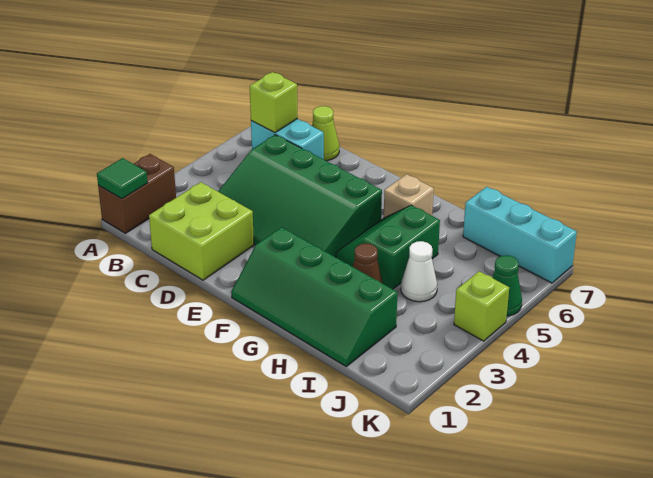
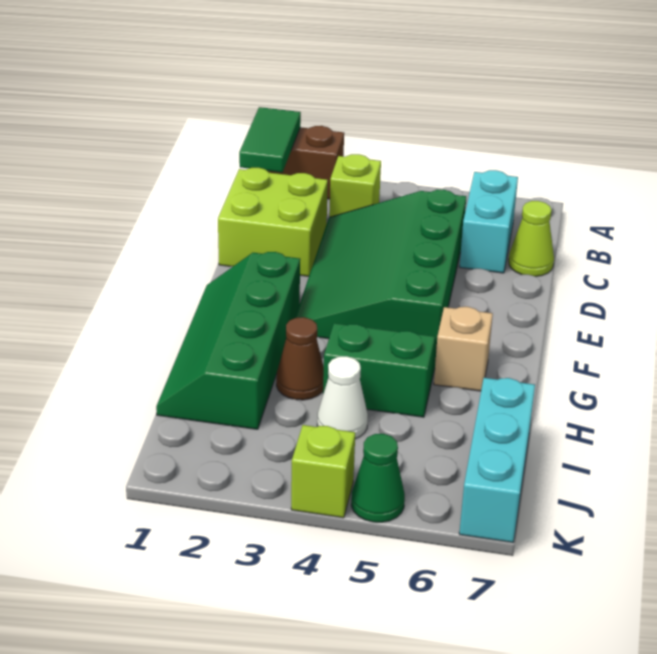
green tile A1 level 2 -> green tile A1:B1 level 2
lime brick B6 level 2 -> lime brick B3 level 1

